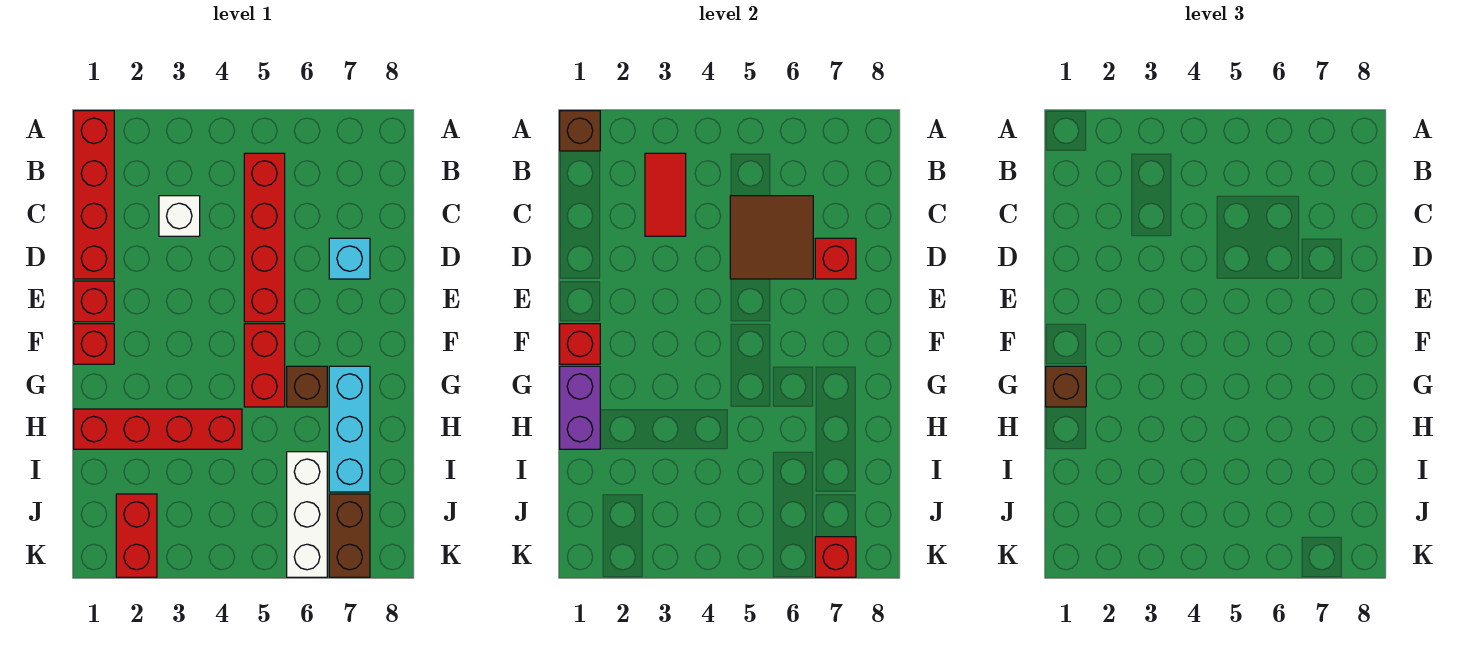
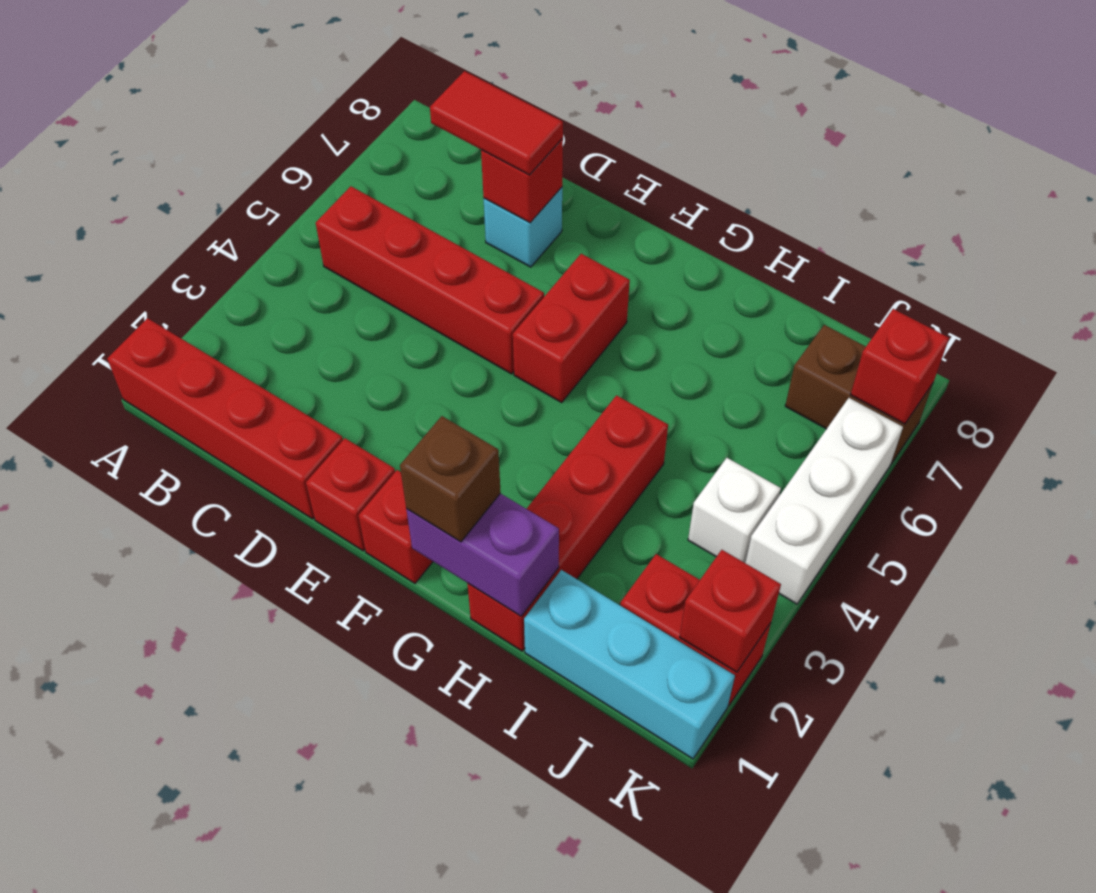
brown brick A1 level 2 -> none
red tile B3:C3 level 2 -> red tile C7:D7 level 3
white brick C3 level 1 -> white brick J4 level 1
brown tile C5:D6 level 2 -> none
red brick F1 level 2 -> red brick K2 level 2
red brick F5:G5 level 1 -> red brick F5:F6 level 1
brown brick G6 level 1 -> none
cyan brick G7:I7 level 1 -> cyan brick I1:K1 level 1
white brick I6:K6 level 1 -> white brick K4:K6 level 1

